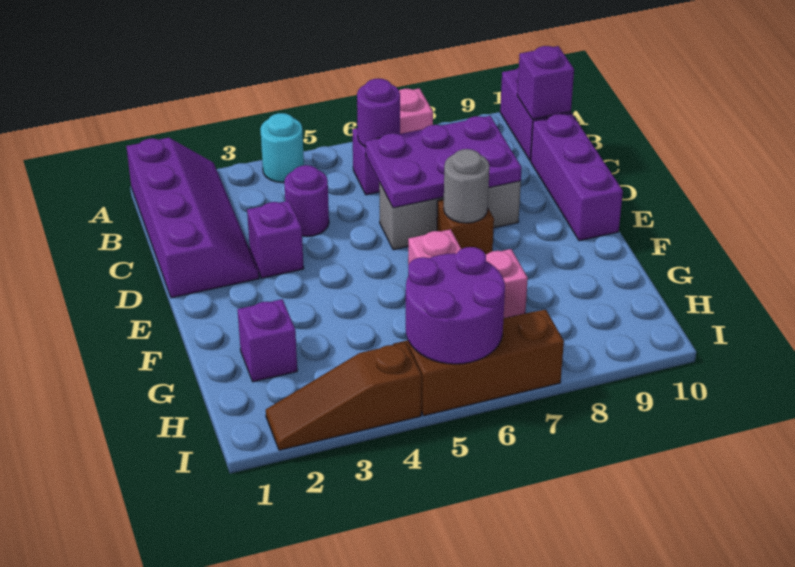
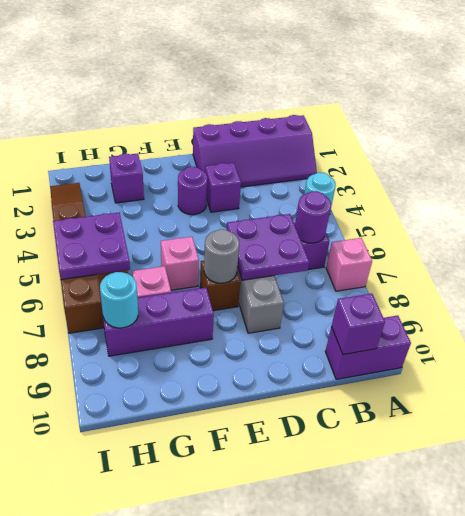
purple round brick C4 level 1 -> purple round brick E3 level 1
purple plate C6:D8 level 2 -> purple plate C6:D7 level 2
purple brick C10:E10 level 1 -> purple brick F8:H8 level 1
purple round brick H5:I6 level 2 -> purple plate H5:I6 level 2
none -> cyan round brick H8 level 2

